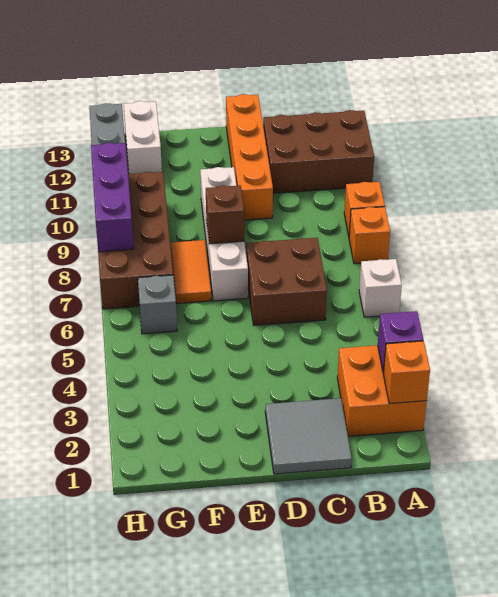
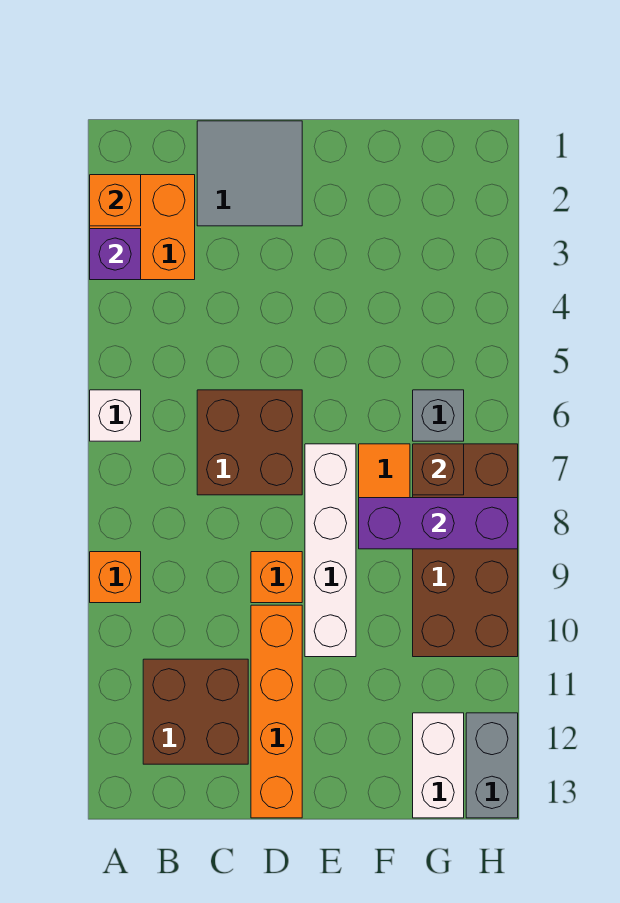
orange brick A8 level 1 -> orange brick D9 level 1
brown brick A11:C12 level 1 -> brown brick B11:C12 level 1
brown brick E8 level 2 -> brown brick G7 level 2
purple brick H8:H10 level 2 -> purple brick F8:H8 level 2

